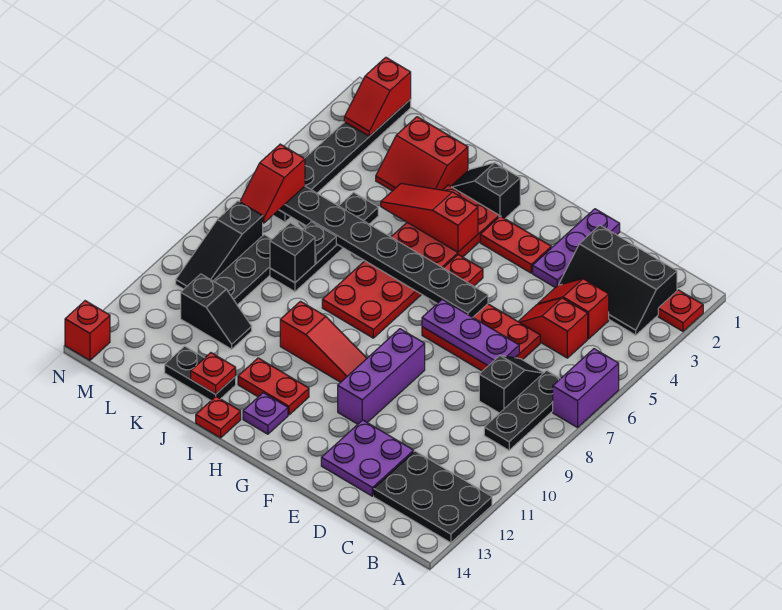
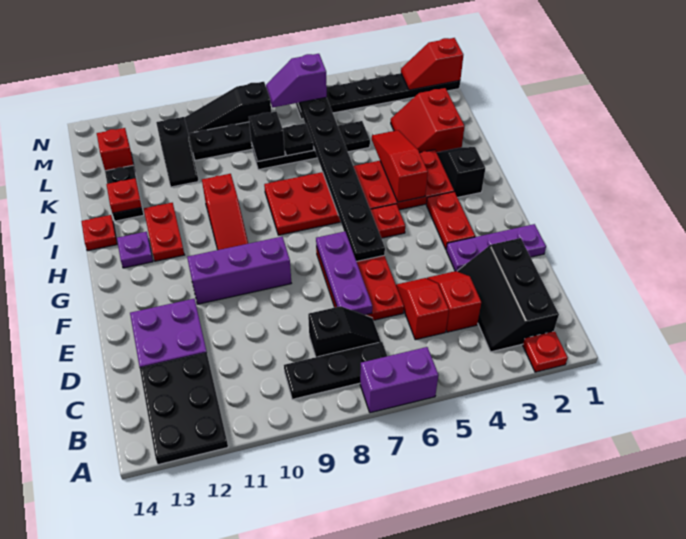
red slope M6:M7 level 3 top 6 -> purple slope M6:M7 level 3 top 6
red brick N14 level 1 -> red brick L13 level 1

